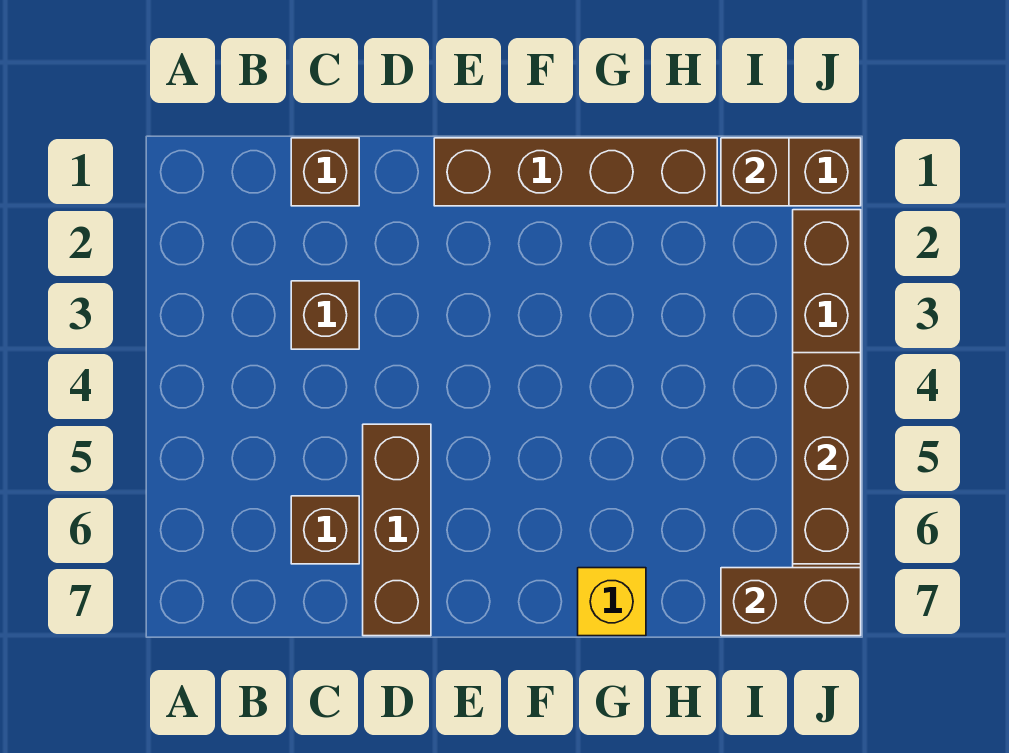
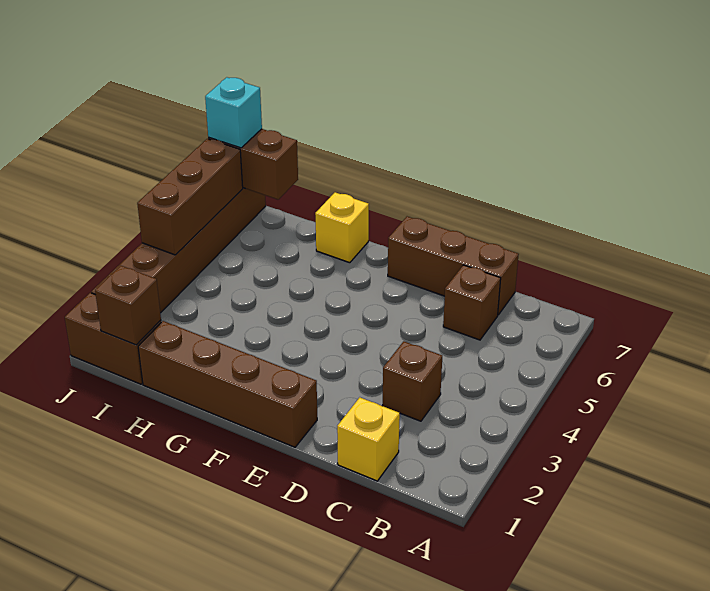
brown brick C1 level 1 -> yellow brick C1 level 1
brown brick D5:D7 level 1 -> brown brick C7:E7 level 1
none -> cyan brick J7 level 3

